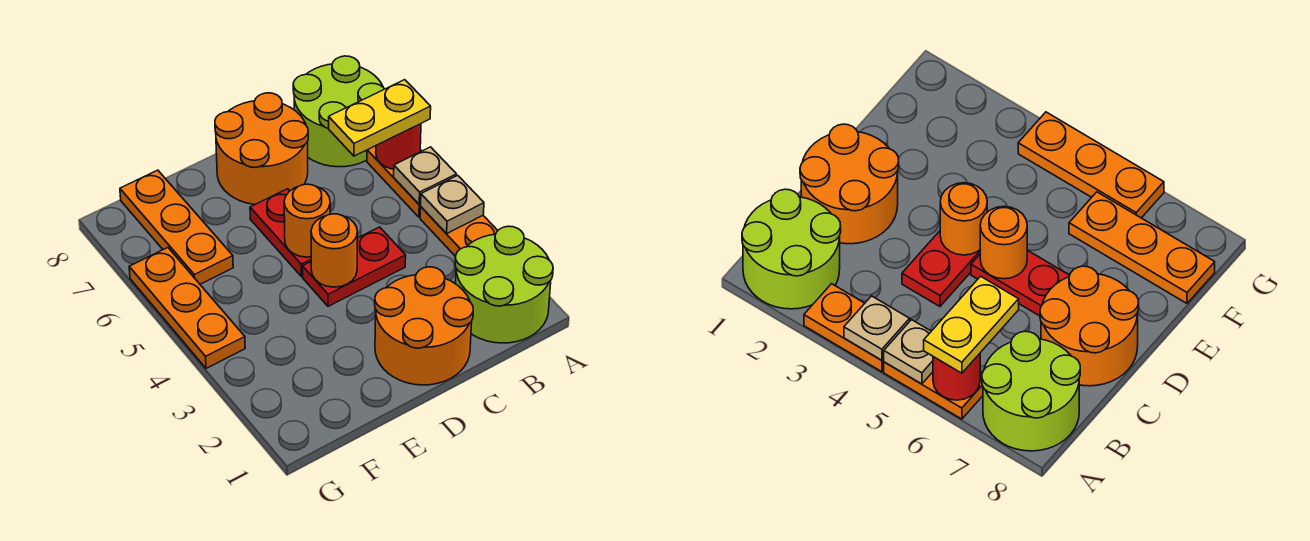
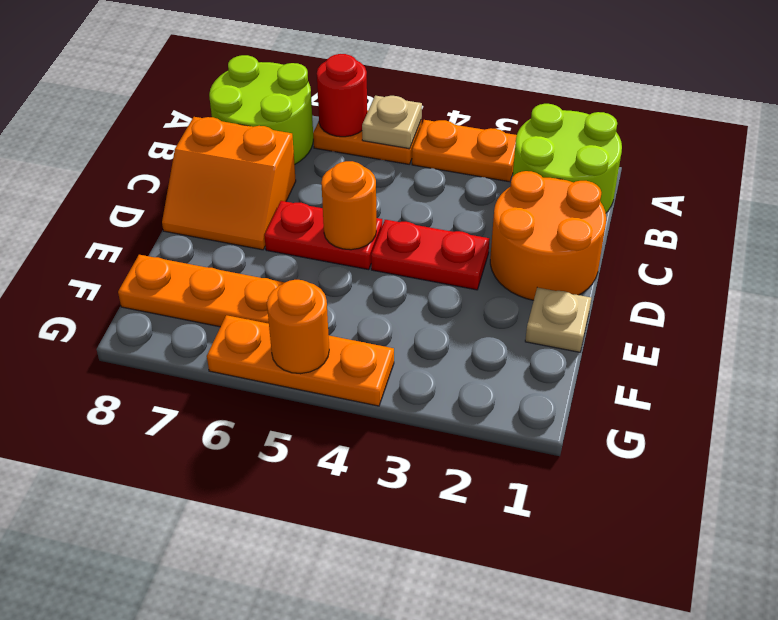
tan plate A4 level 2 -> tan plate E1 level 1
yellow plate A6:B6 level 3 -> none
red plate C4:D4 level 1 -> red plate D3:D4 level 1
orange round brick C7:D8 level 1 -> orange slope C7:D8 level 1 top C
orange round brick D4 level 2 -> orange round brick G5 level 2

